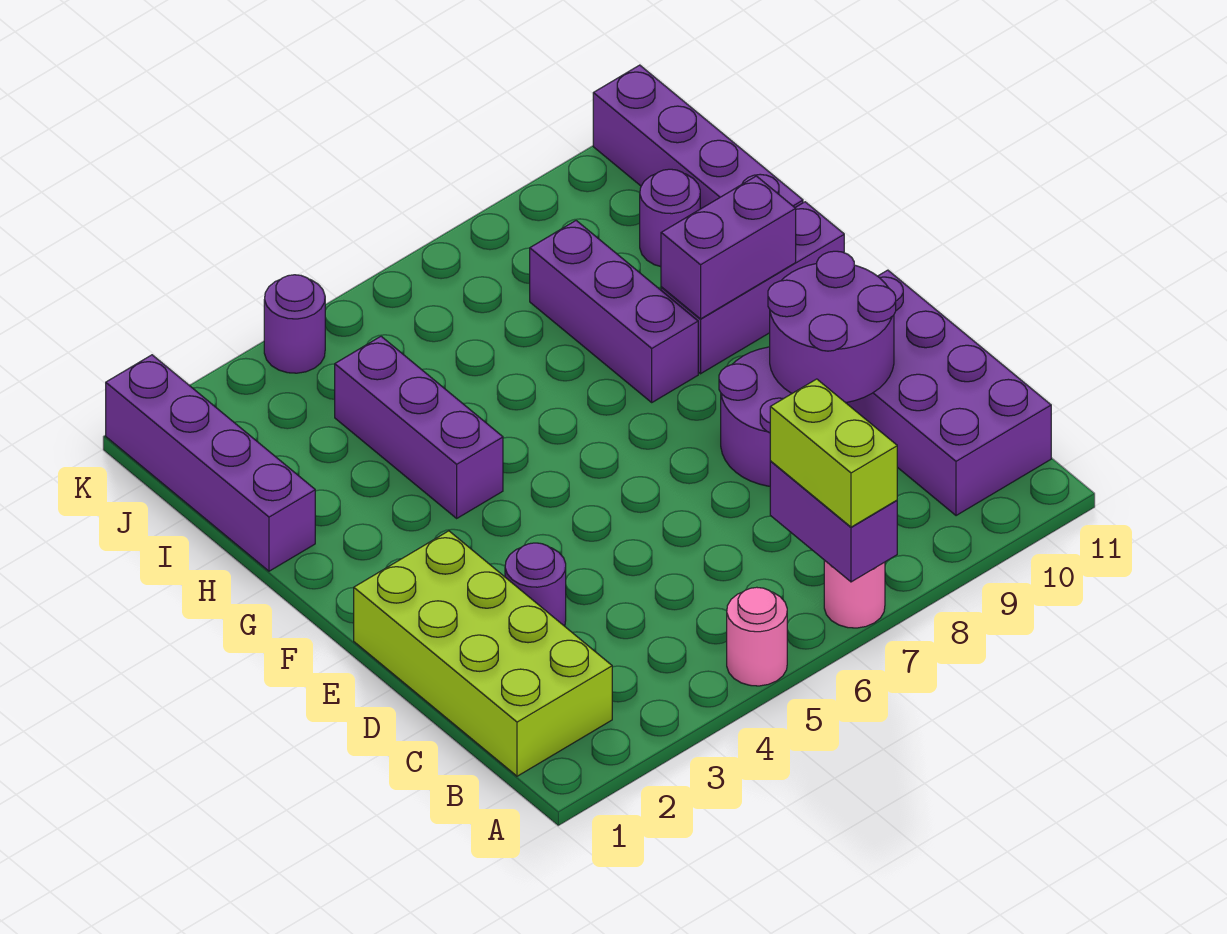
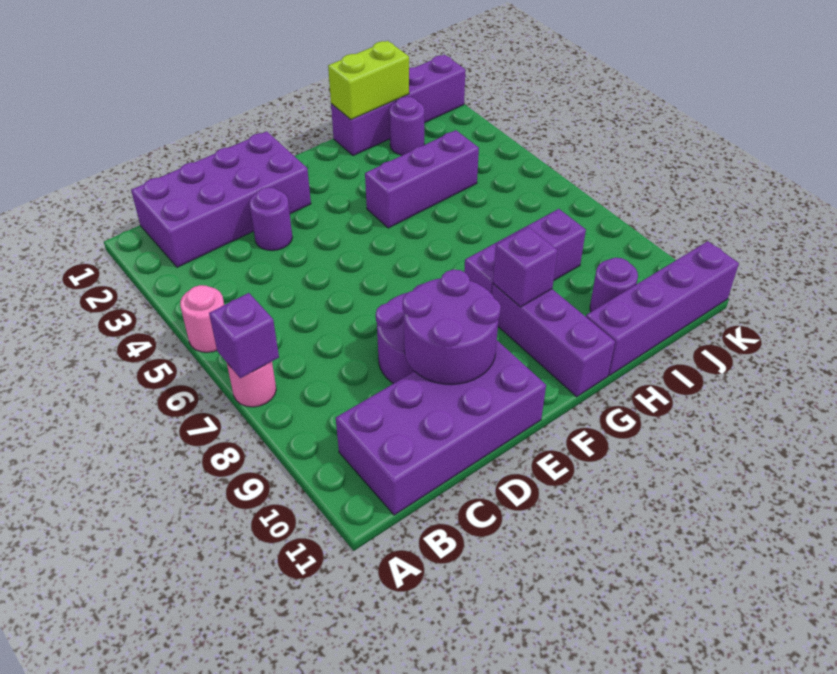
purple brick A7:B7 level 2 -> purple brick A7 level 2
lime brick A7:B7 level 3 -> lime brick H1:I1 level 2
lime brick B1:E2 level 1 -> purple brick B1:E2 level 1
purple brick G9:G10 level 2 -> purple brick G9 level 2
purple round brick K4 level 1 -> purple round brick I2 level 1

